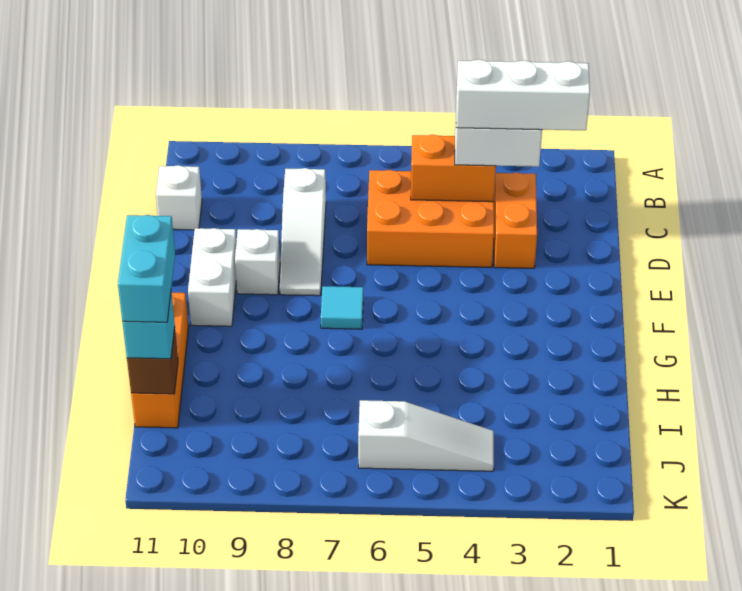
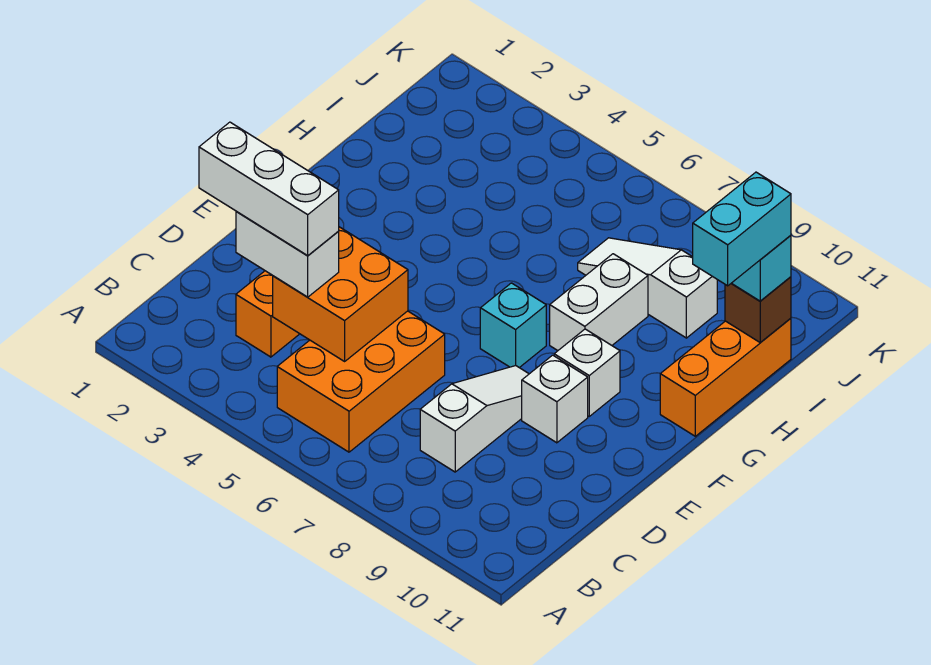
orange brick C4:D6 level 1 -> orange brick B5:D6 level 1
orange brick C4:C5 level 2 -> orange brick C4:D5 level 2
white brick C11 level 1 -> white brick F9 level 1
white brick E10:F10 level 1 -> white brick G8:H8 level 1
cyan tile F7 level 1 -> cyan brick F7 level 1
white slope J4:J6 level 1 top 6 -> white slope I7:I9 level 1 top 9

